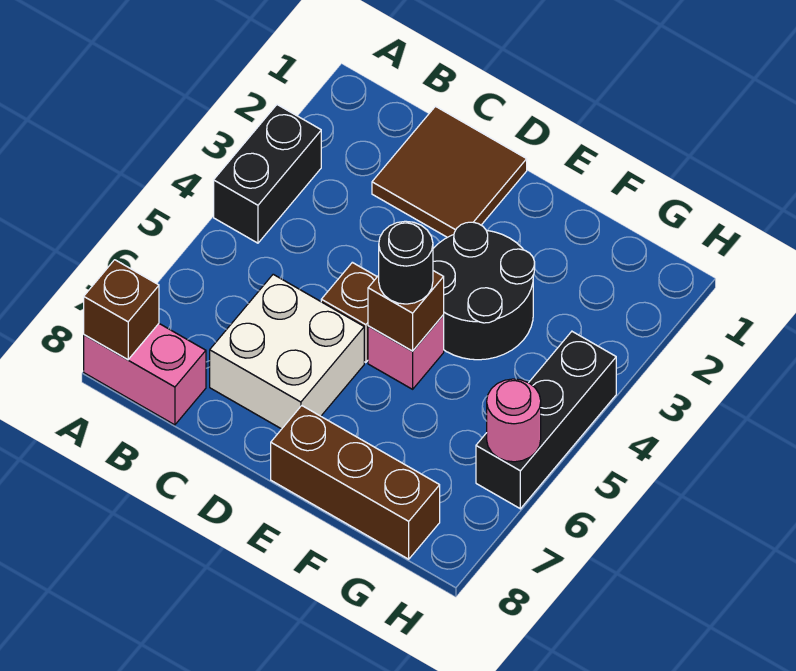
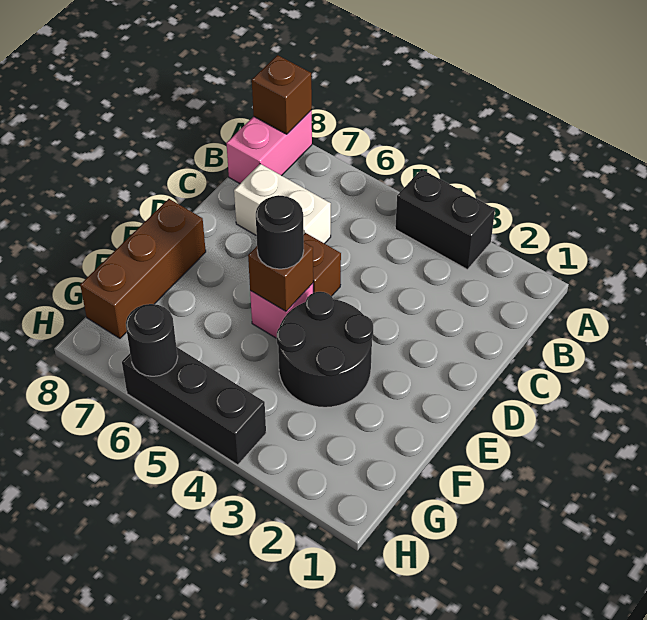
brown tile C1:D2 level 1 -> none
white brick C6:D7 level 1 -> white brick C6:C7 level 1
pink round brick H6 level 2 -> black round brick H6 level 2

